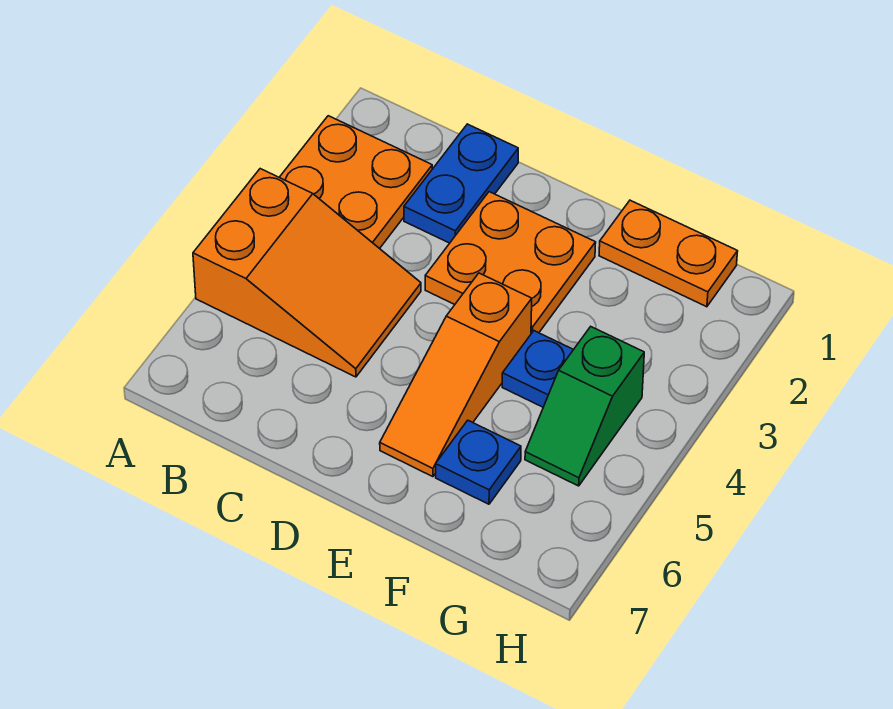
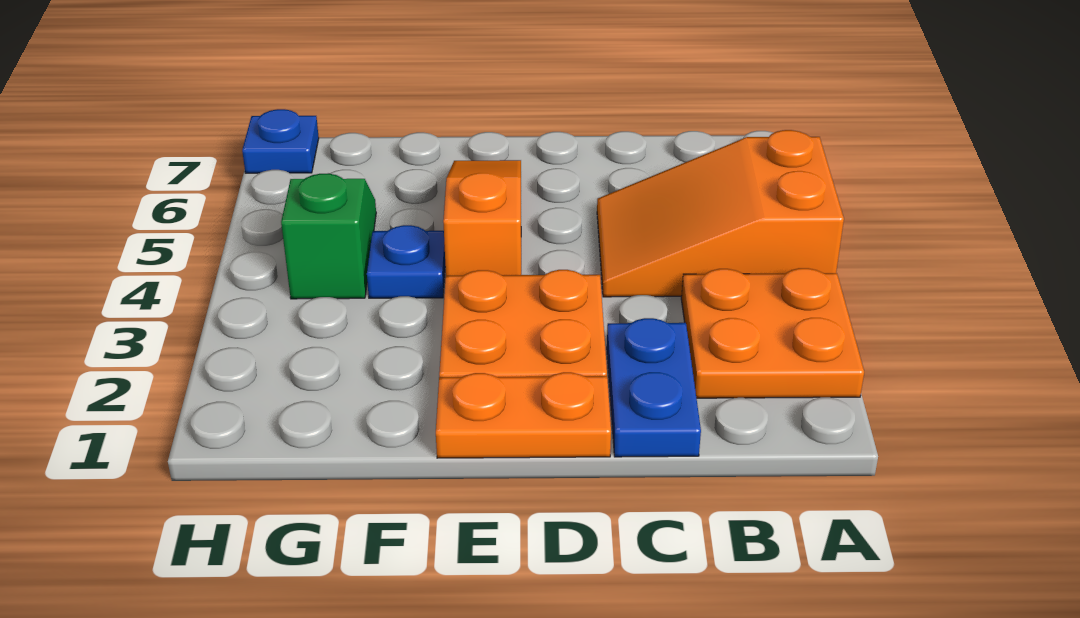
orange plate F1:G1 level 1 -> orange plate D1:E1 level 1
blue plate F6 level 1 -> blue plate H7 level 1

